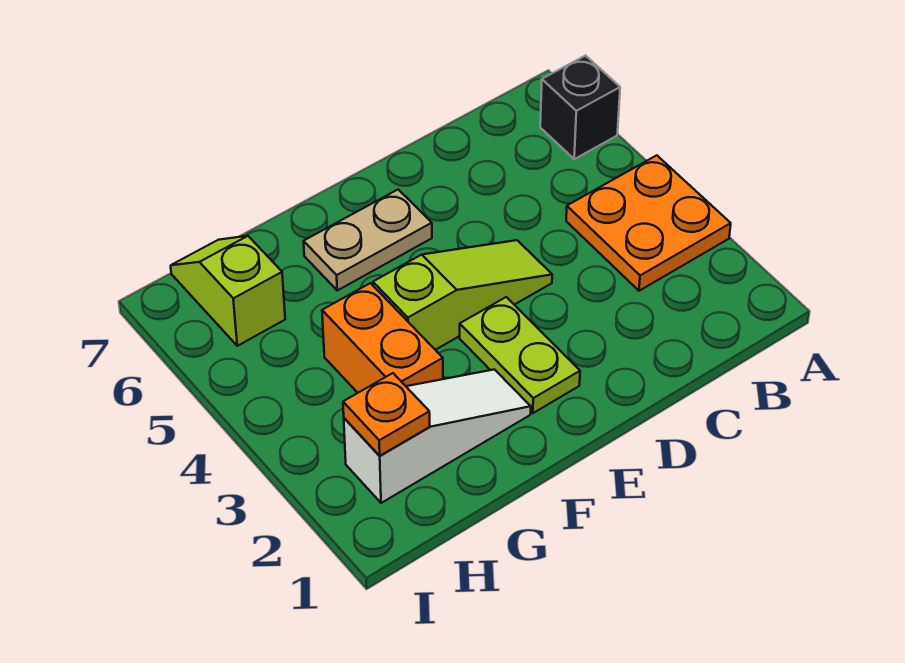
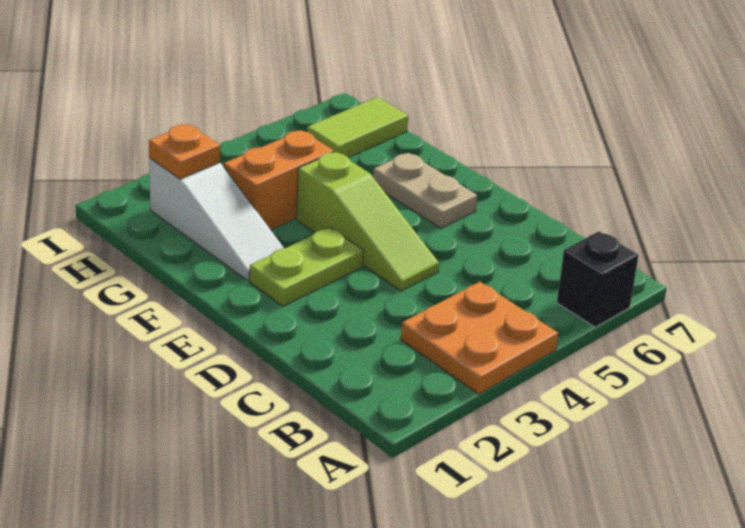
lime slope H6:H7 level 1 top 6 -> lime tile H6:H7 level 1

